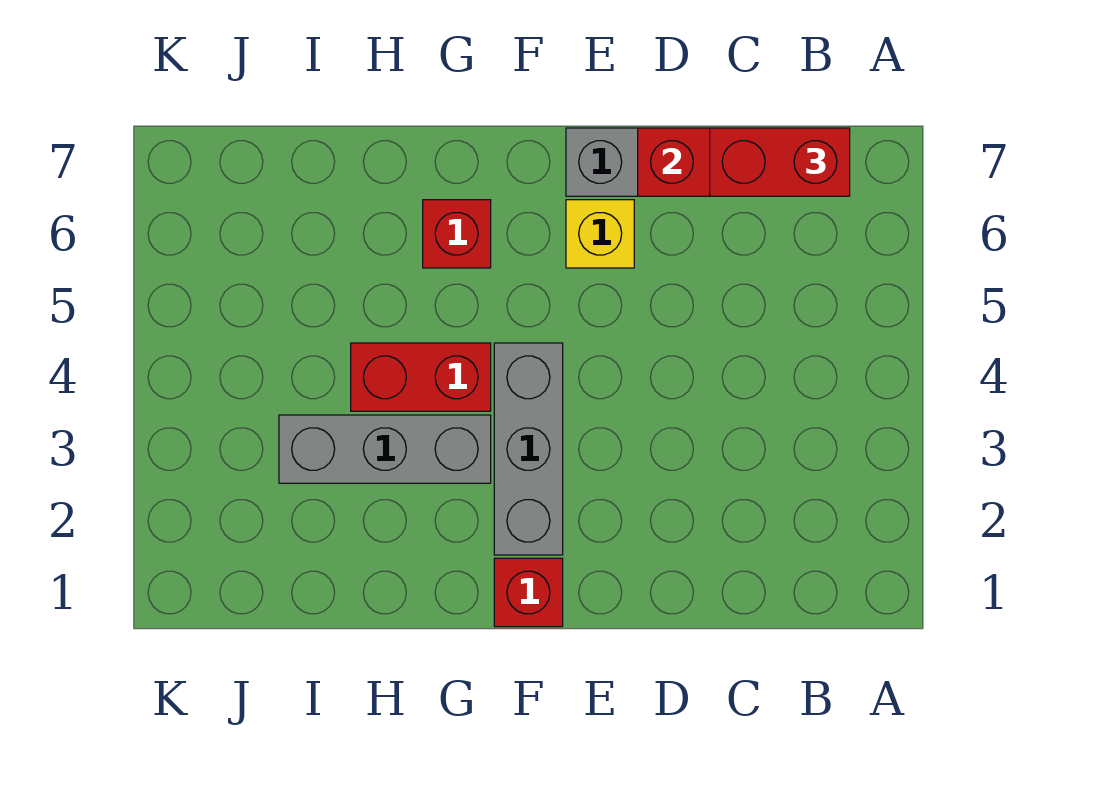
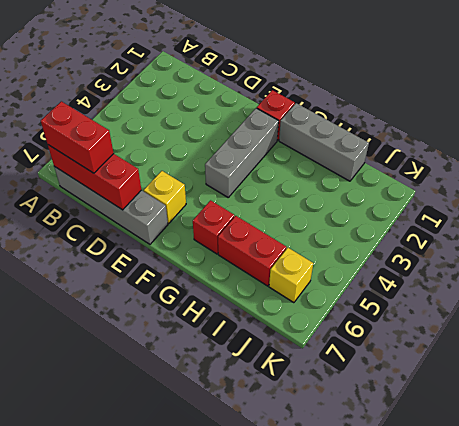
grey brick G3:I3 level 1 -> grey brick G1:I1 level 1
red brick G4:H4 level 1 -> red brick H6:I6 level 1
none -> yellow brick J6 level 1

